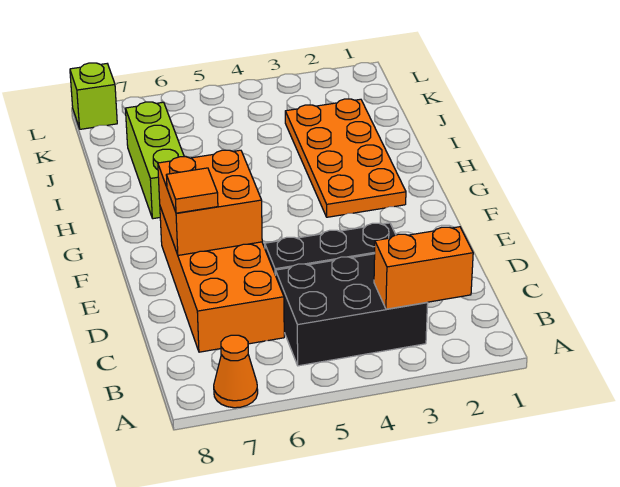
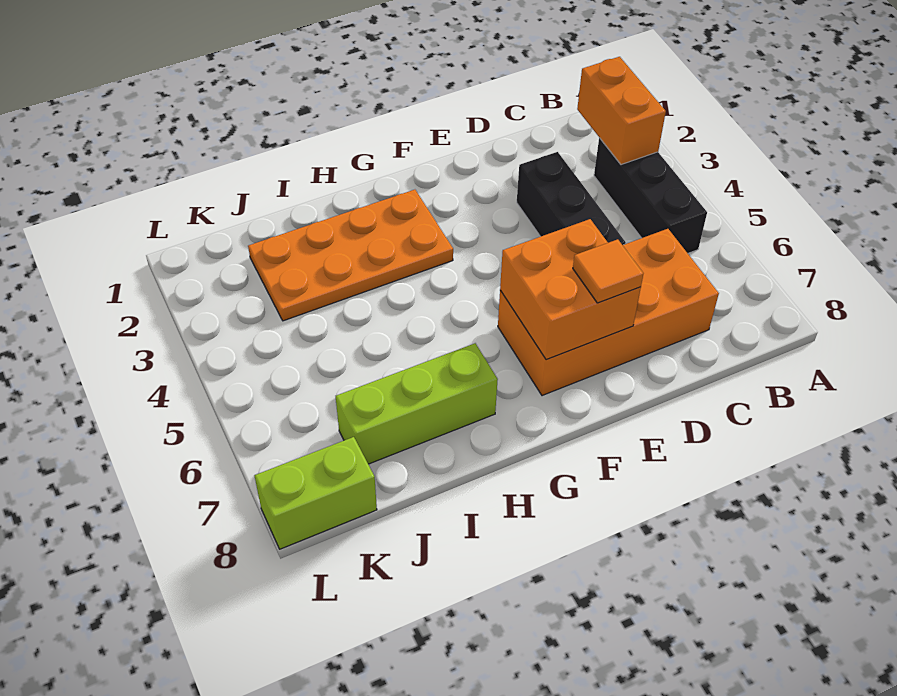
orange cone A7 level 1 -> none
black brick B3:C5 level 1 -> black brick B3:B5 level 1
lime brick L8 level 1 -> lime brick K8:L8 level 1

